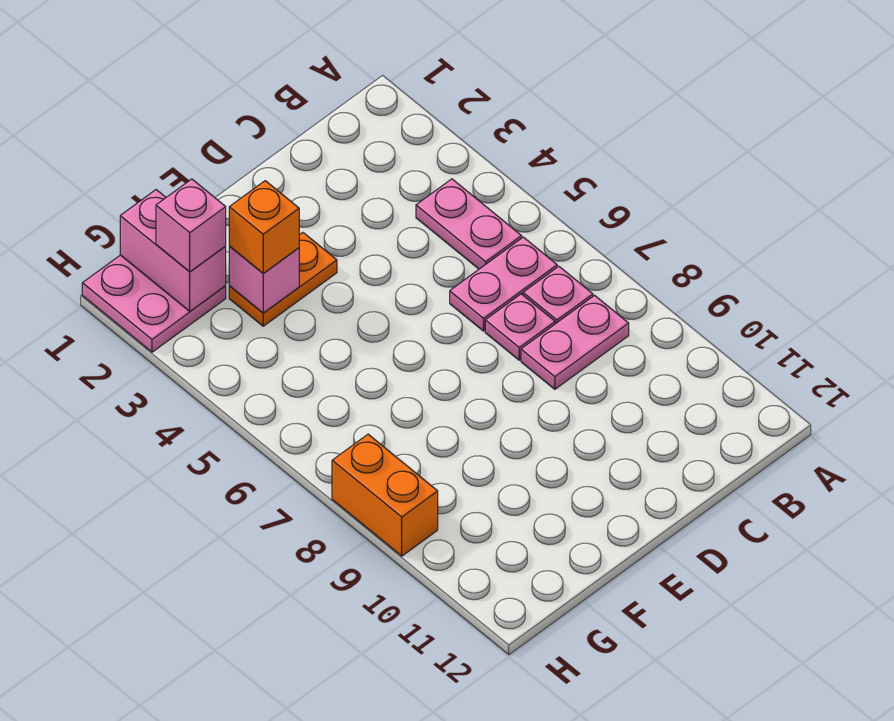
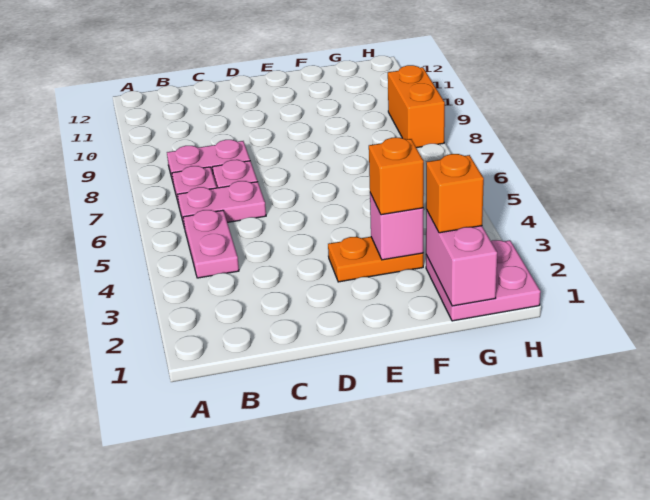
pink brick G2 level 3 -> orange brick G2 level 3

